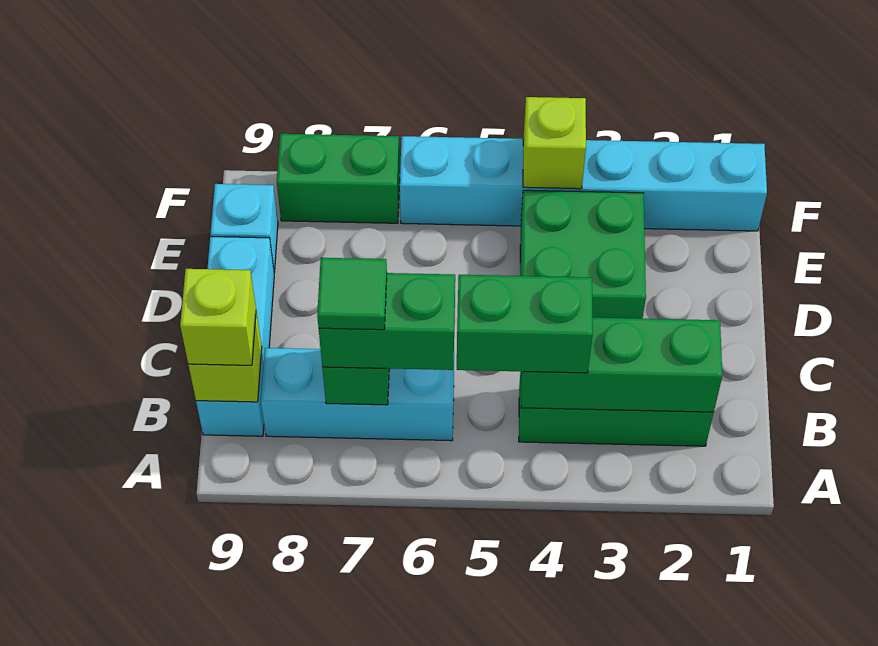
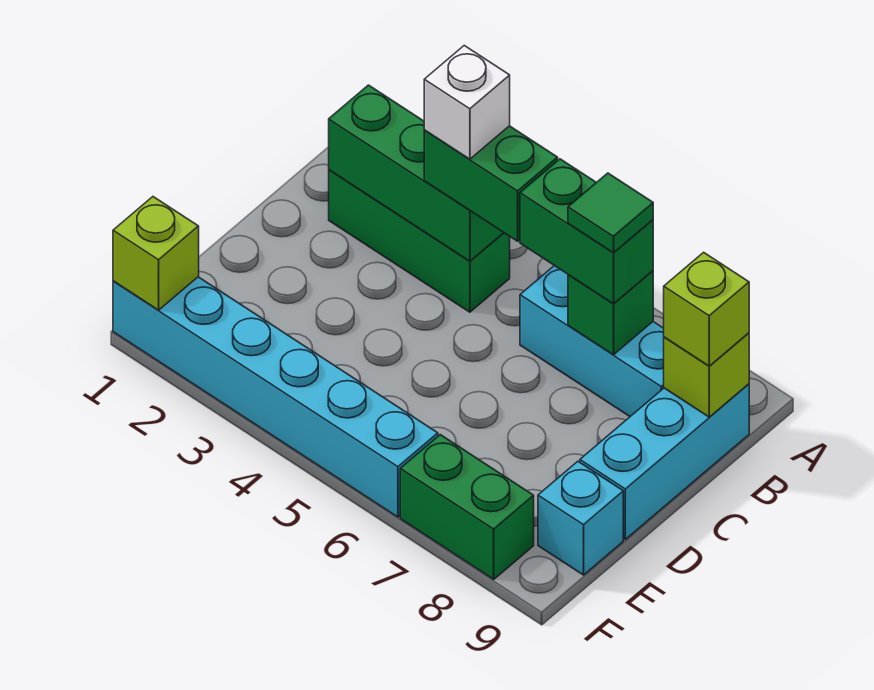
none -> white brick B4 level 4
green brick D3:E4 level 1 -> none
lime brick F4 level 2 -> lime brick F1 level 2

